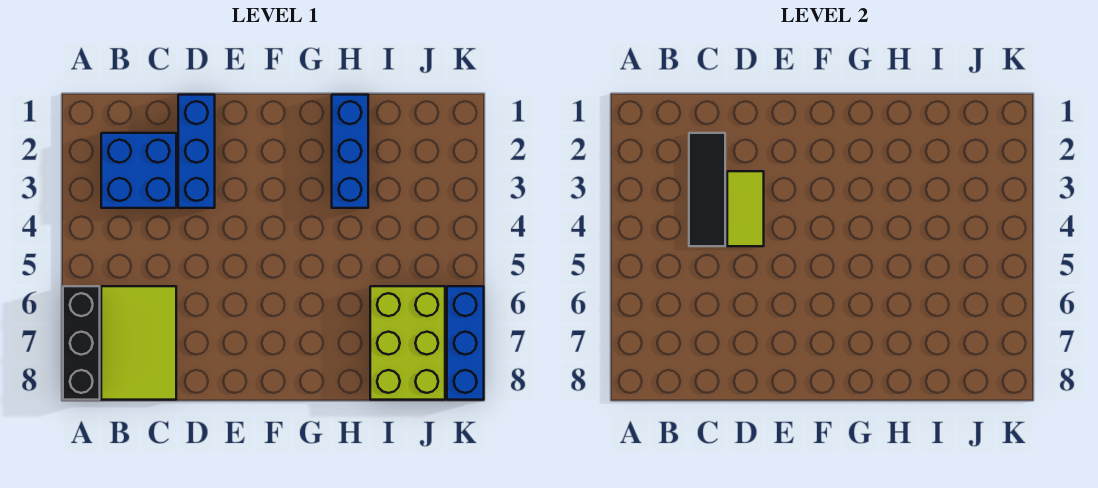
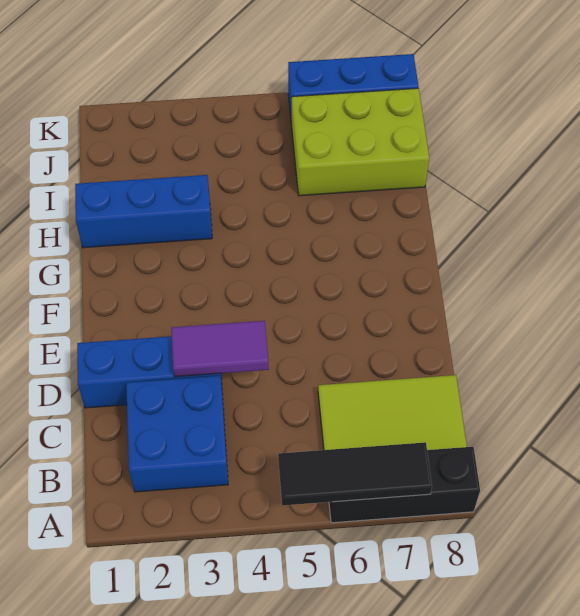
black tile C2:C4 level 2 -> black tile A5:A7 level 2
lime tile D3:D4 level 2 -> purple tile D3:D4 level 2

